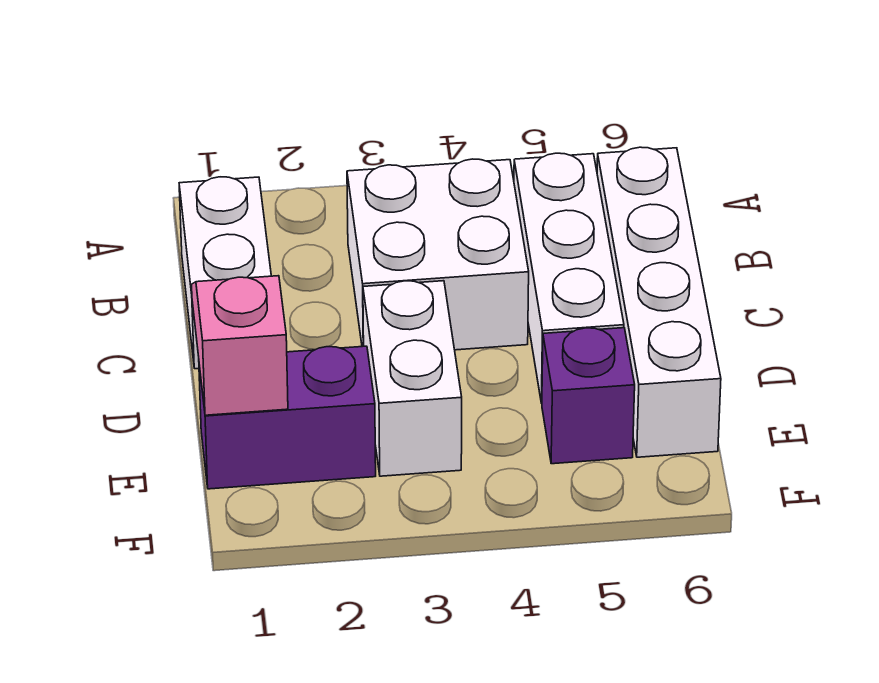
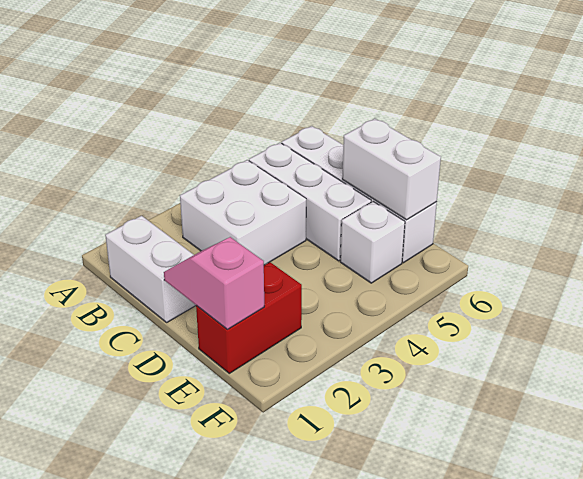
white brick D3:E3 level 1 -> white brick D6:E6 level 2
purple brick E1:E2 level 1 -> red brick E1:E2 level 1
purple brick E5 level 1 -> white brick E5 level 1

